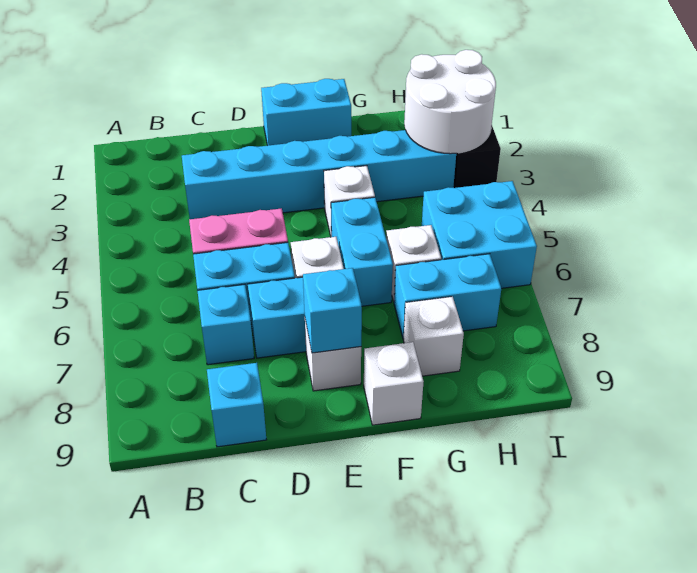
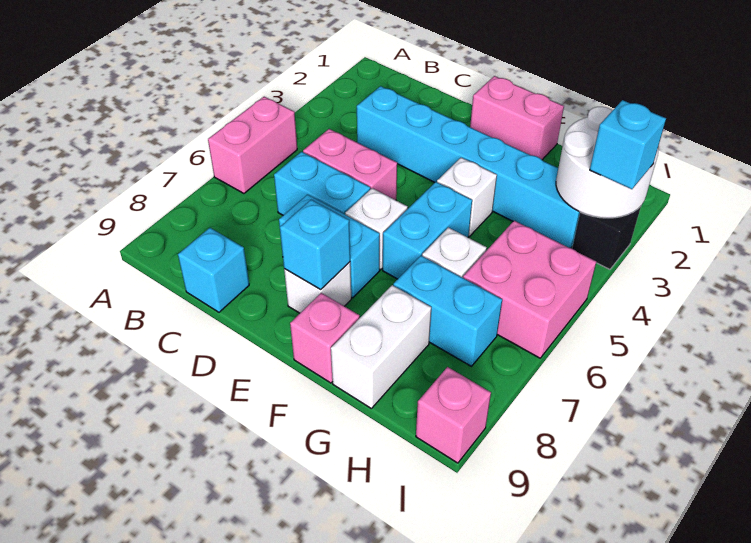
none -> pink brick A5:A6 level 1
cyan brick C7 level 1 -> cyan brick I3 level 3
cyan brick E1:F1 level 1 -> pink brick E1:F1 level 1
white brick F9 level 1 -> pink brick F9 level 1
white brick G8 level 1 -> white brick G8:G9 level 1
cyan brick H5:I6 level 1 -> pink brick H5:I6 level 1
none -> pink brick I9 level 1

